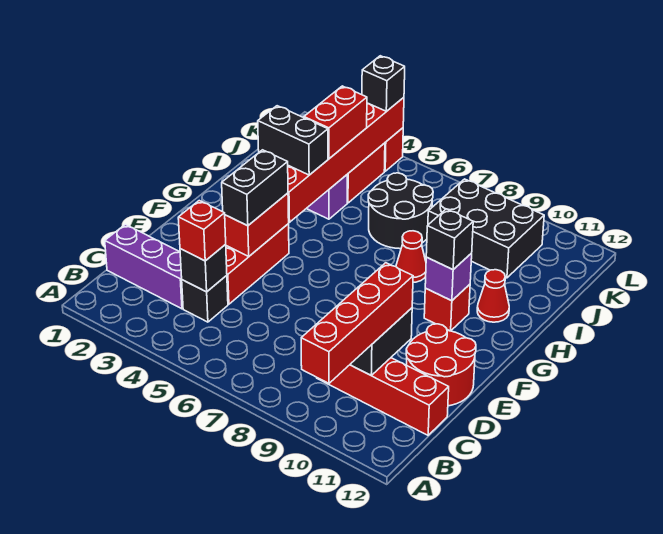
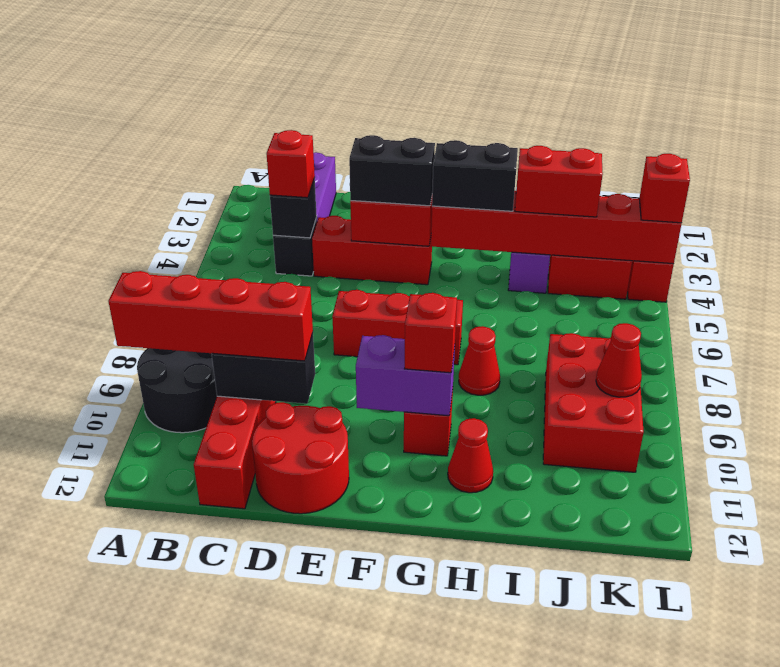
none -> red brick E7:G7 level 1
purple brick G10 level 2 -> purple brick F10:G10 level 2
black brick G10 level 3 -> red brick G10 level 3
black brick H3:H4 level 3 -> black brick G4:H4 level 3
black round brick I6:J7 level 1 -> black round brick A9:B10 level 1
black brick J8:K10 level 1 -> red brick J8:K10 level 1
none -> red cone K9 level 2
black brick L4 level 3 -> red brick L4 level 3

